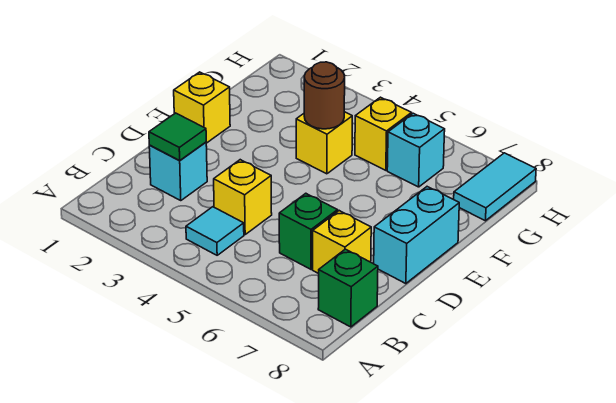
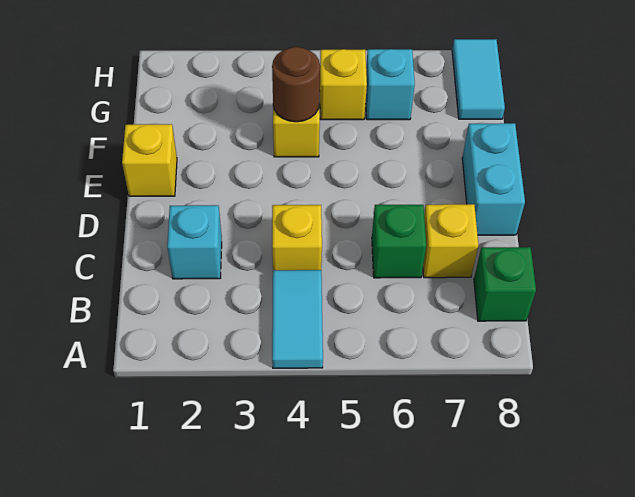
cyan tile B4 level 1 -> cyan tile A4:B4 level 1
green tile C2 level 2 -> none

